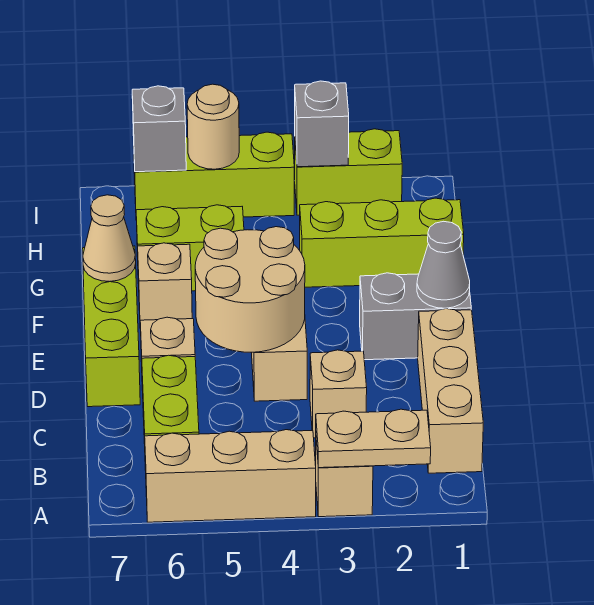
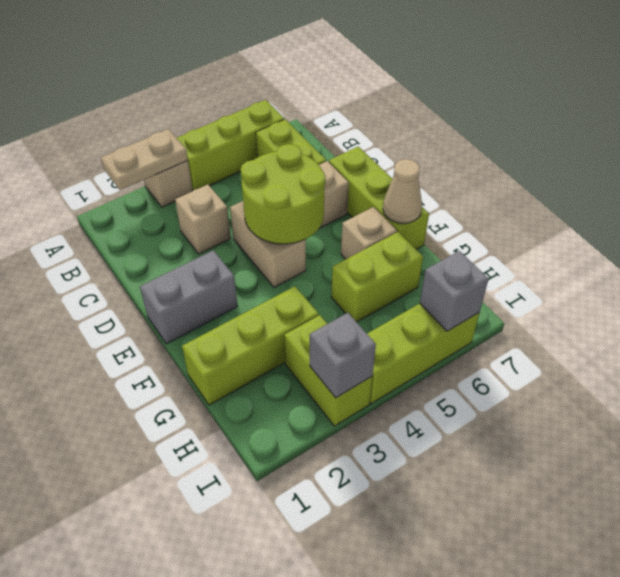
tan brick A4:A6 level 1 -> lime brick A4:A6 level 1
tan brick B1:D1 level 1 -> none
tan round brick D4:E5 level 2 -> lime round brick D4:E5 level 2
grey cone E1 level 2 -> none
lime brick I2:I3 level 1 -> lime brick H3:I3 level 1
tan round brick I5 level 2 -> none

